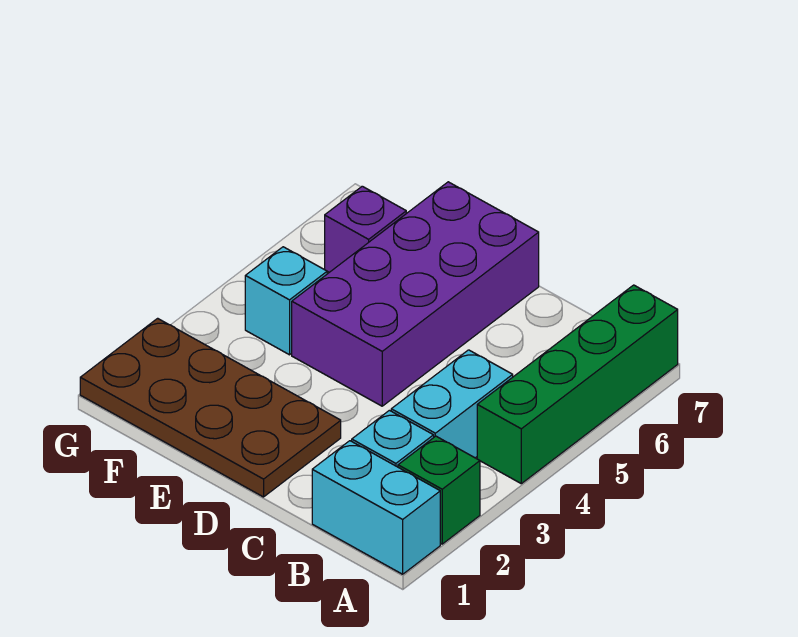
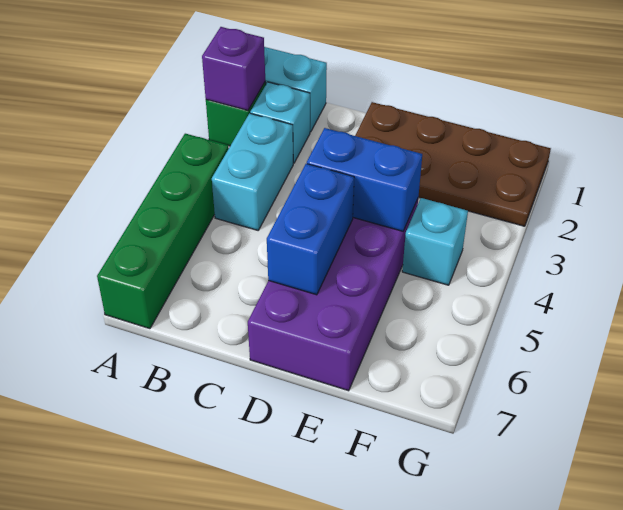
none -> blue brick D4:E4 level 2
none -> blue brick D5:D6 level 2
purple brick F6 level 1 -> purple brick A2 level 2

